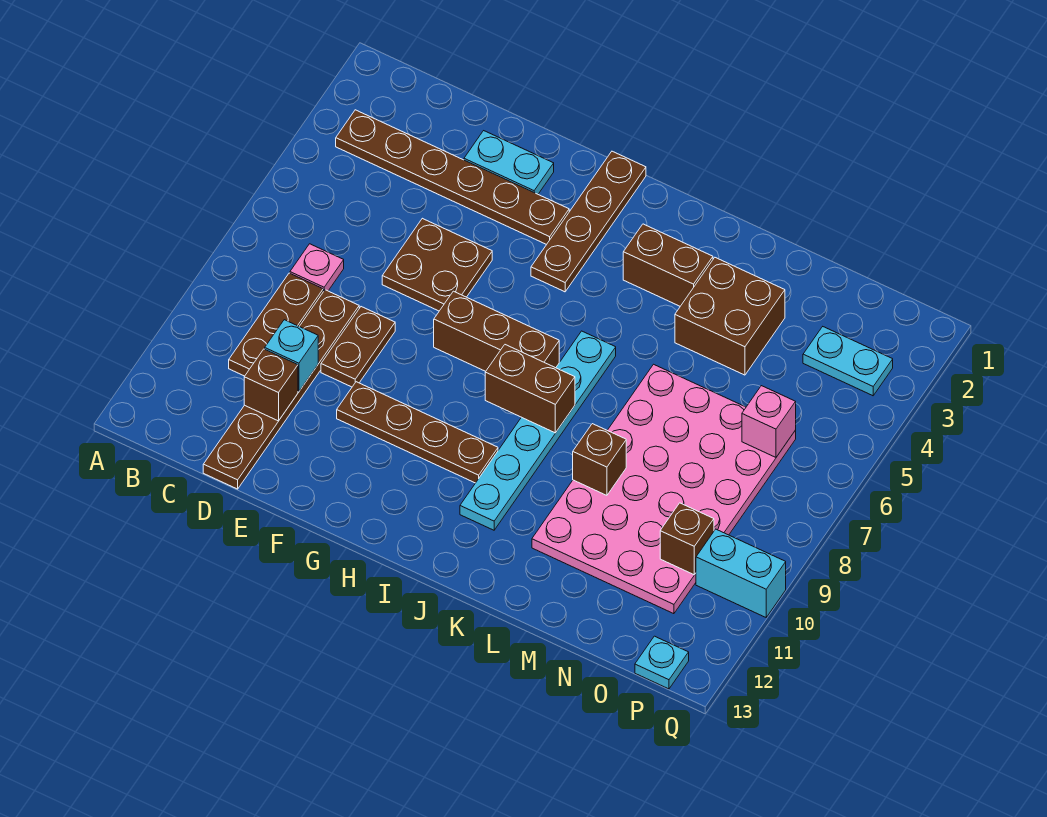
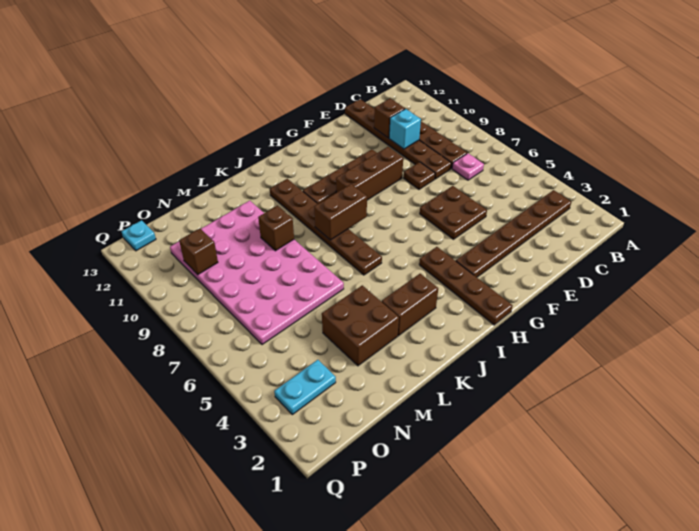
cyan plate E2:F2 level 1 -> none
brown plate E8:E9 level 1 -> brown plate E8 level 1
brown brick G7:I7 level 1 -> brown brick F9:H9 level 1
cyan plate J6:J11 level 1 -> brown plate J6:J11 level 1
pink brick O6 level 2 -> none
cyan brick P10:Q10 level 1 -> none

